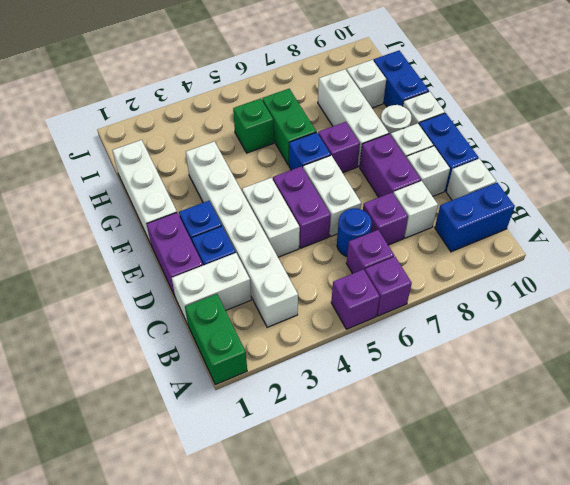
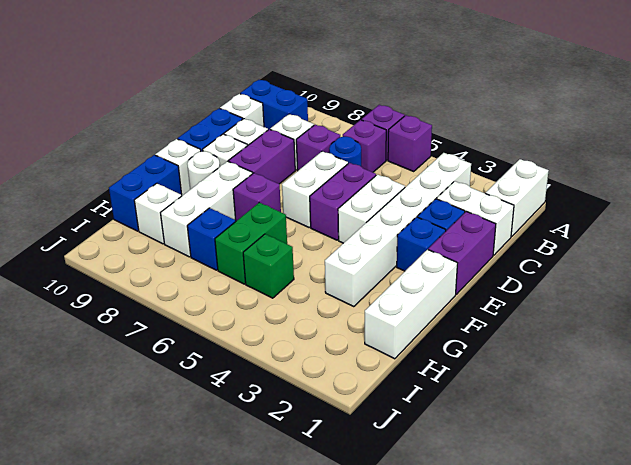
green brick A1:B1 level 1 -> white brick A1:B1 level 1
blue brick F6 level 1 -> blue brick H7 level 1

